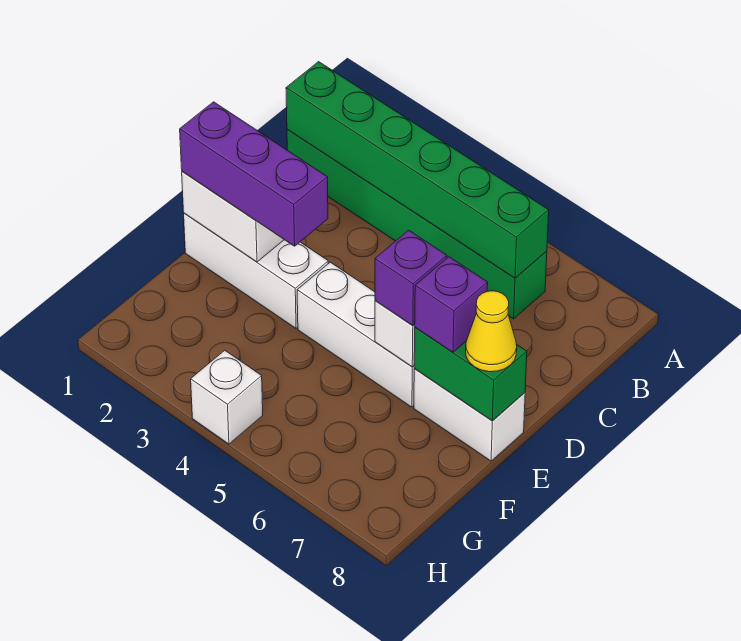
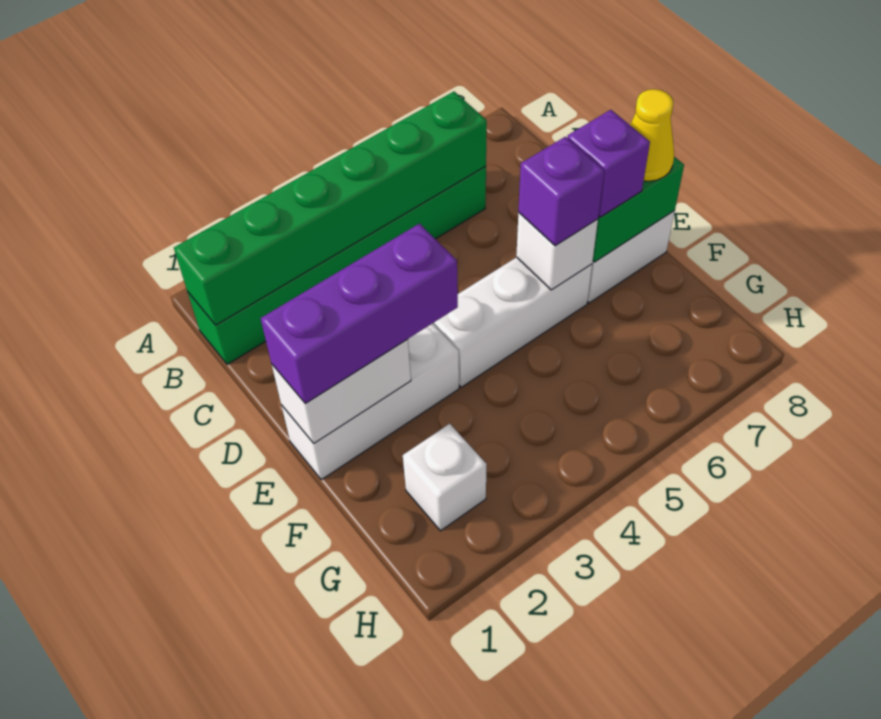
white brick H4 level 1 -> white brick G2 level 1

